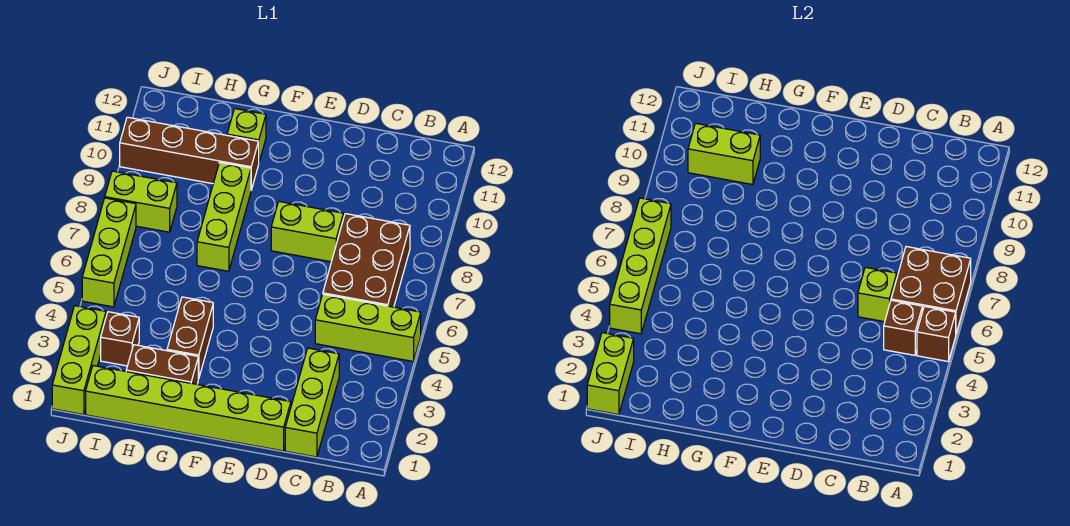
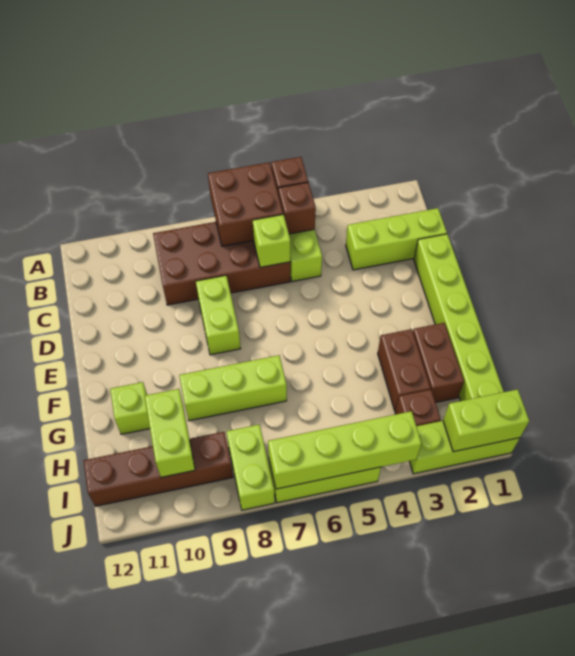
brown brick B6:C8 level 1 -> brown brick B6:C9 level 1
brown brick G3:G4 level 1 -> brown brick G3:H3 level 1
brown brick G10:J10 level 1 -> brown brick I9:I12 level 1

